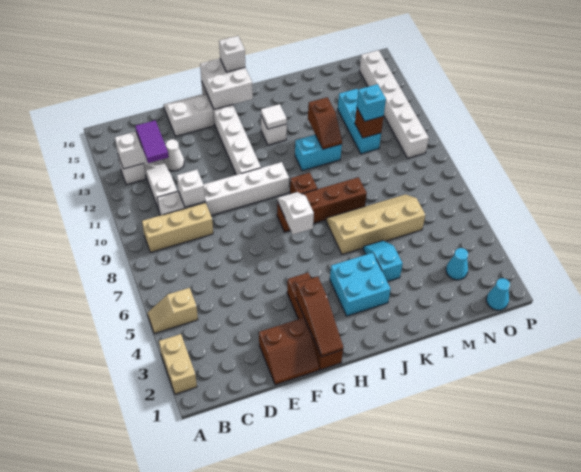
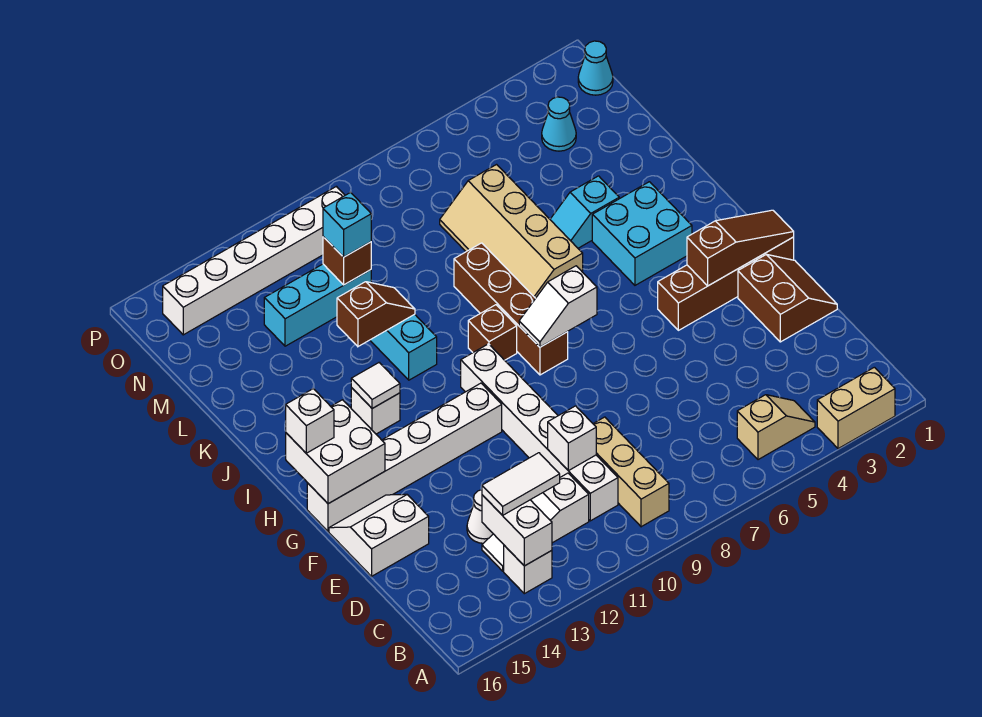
tan slope A5:B5 level 1 top B -> tan slope B4:B5 level 1 top 5
purple tile C12:C13 level 3 -> white tile C12:C13 level 3
white slope E15:F16 level 1 top 15 -> white slope E15:F16 level 1 top E

